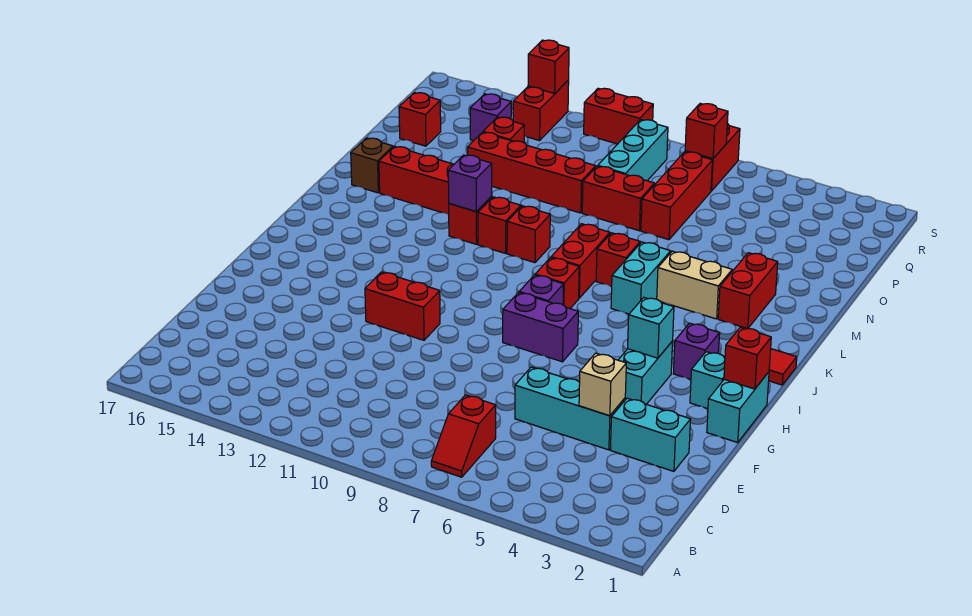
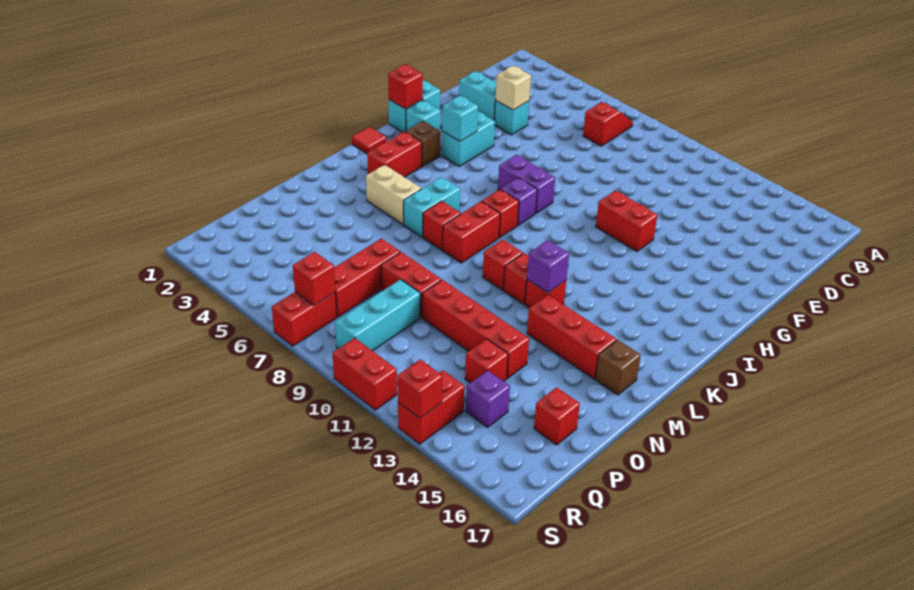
cyan brick E4:E6 level 1 -> cyan brick E4 level 1
purple brick I3 level 1 -> brown brick I3 level 1
red brick L3:M3 level 1 -> red brick J3:K3 level 1

